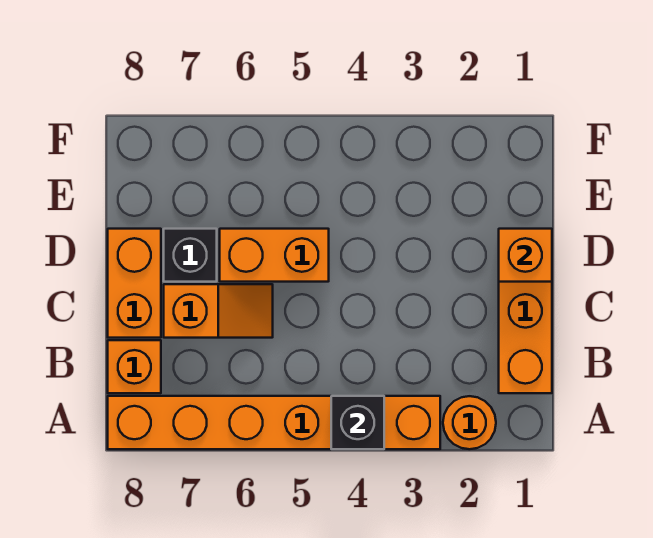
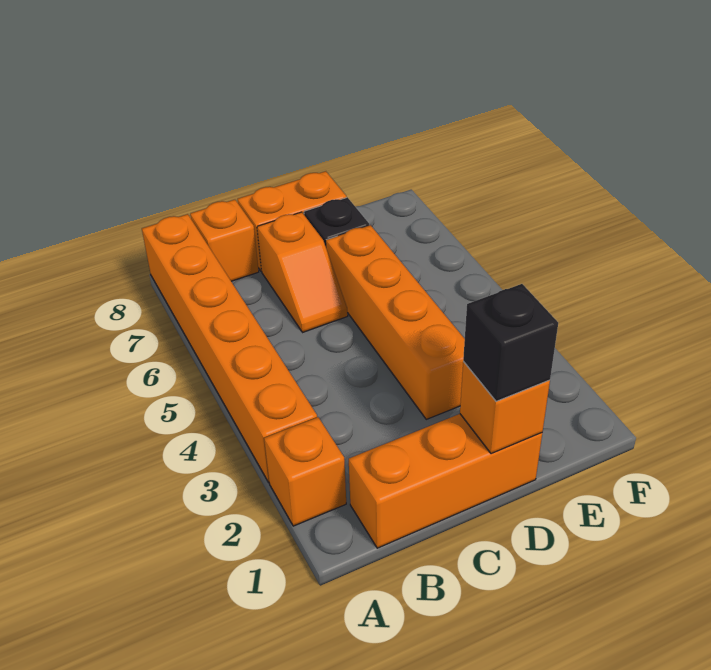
orange round brick A2 level 1 -> orange brick A2 level 1
black brick A4 level 2 -> black brick D1 level 3
orange brick D5:D6 level 1 -> orange brick D3:D6 level 1

